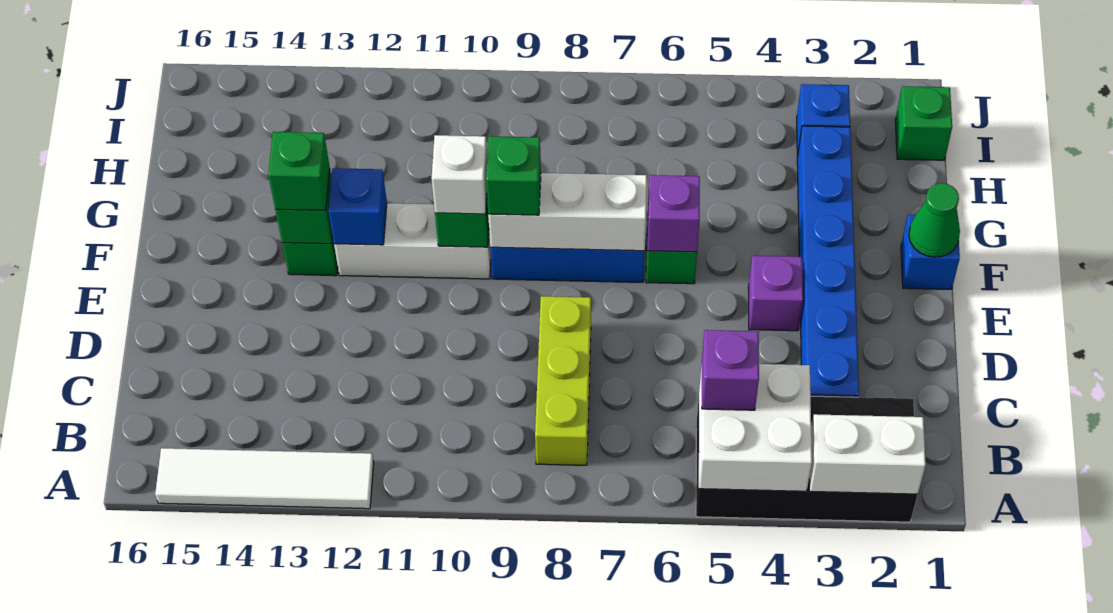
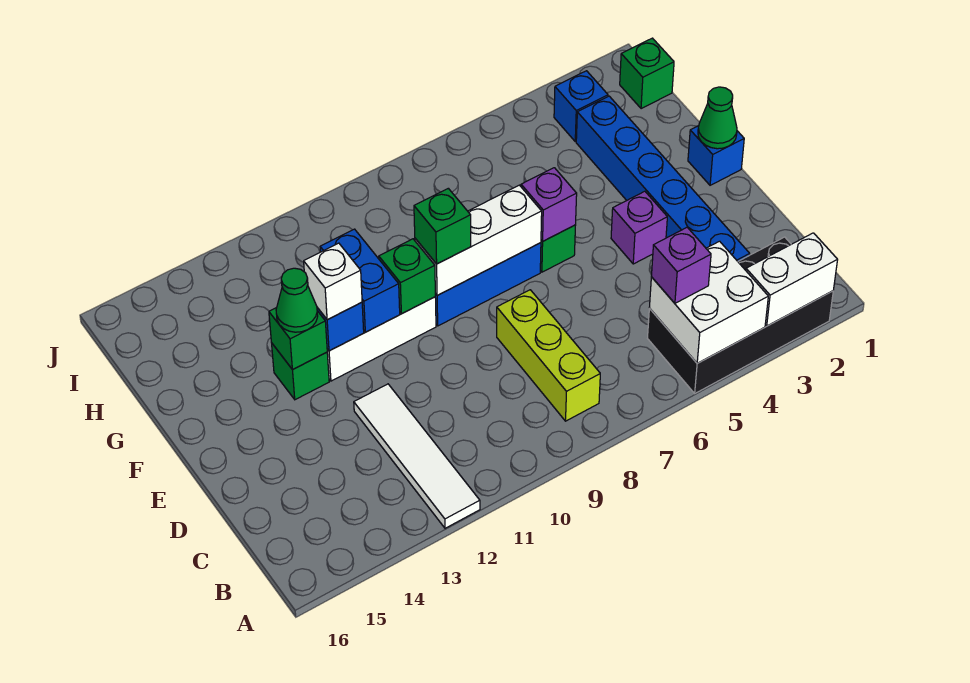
white tile A12:A15 level 1 -> white tile A12:D12 level 1
white brick F10 level 3 -> white brick F12 level 3
none -> blue brick F11:G11 level 2
green brick F13 level 3 -> green cone F13 level 3

